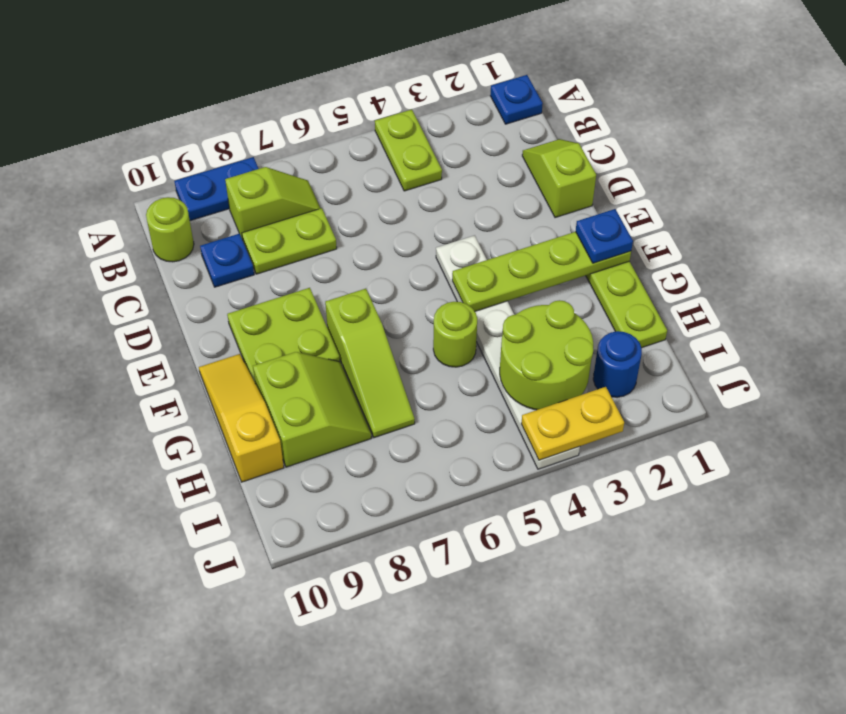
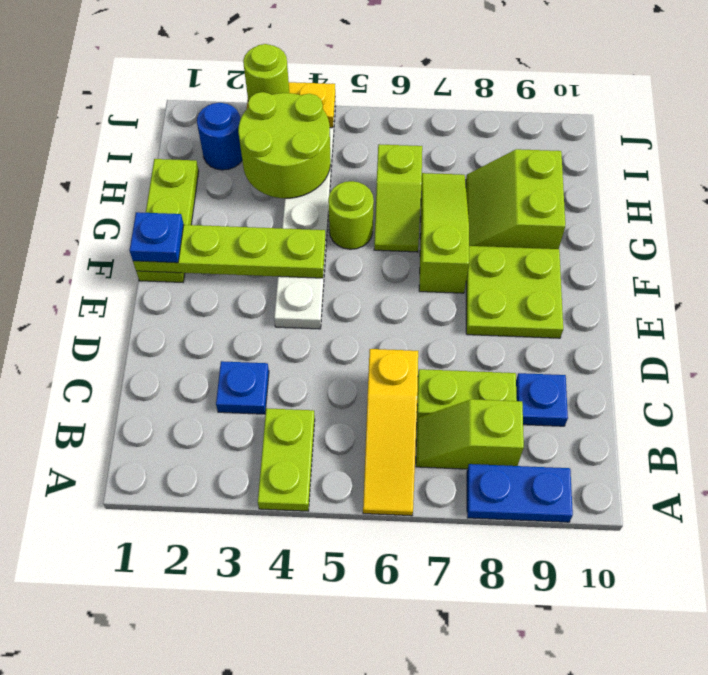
blue plate A1 level 1 -> blue plate C3 level 1
lime round brick B10 level 1 -> lime round brick J3 level 3
lime slope C1:D1 level 1 top D -> lime slope G6:H6 level 1 top H
yellow slope F10:H10 level 1 top H -> yellow slope A6:C6 level 1 top C

